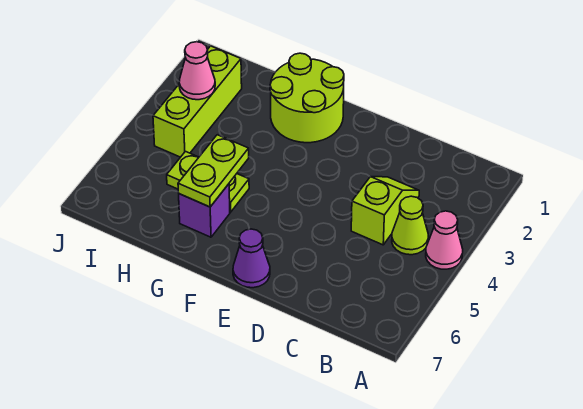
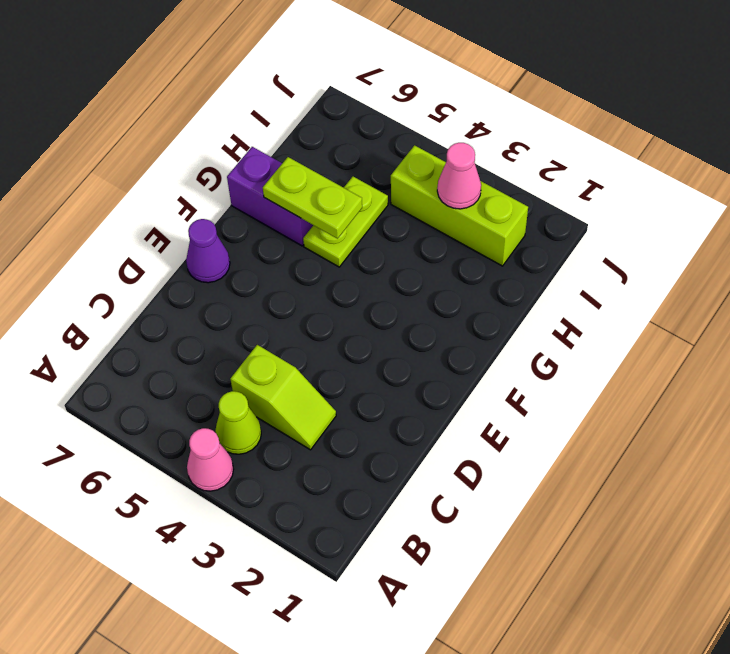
lime round brick F1:G2 level 1 -> none
purple brick G6 level 1 -> purple brick G6:G7 level 1

